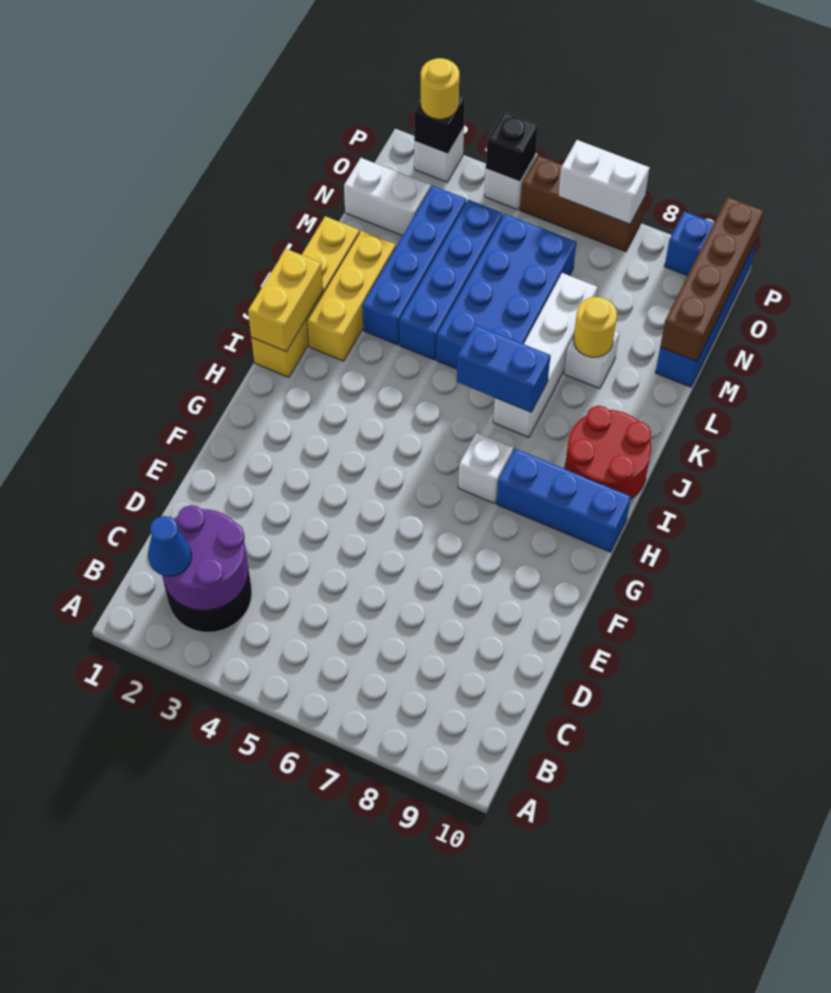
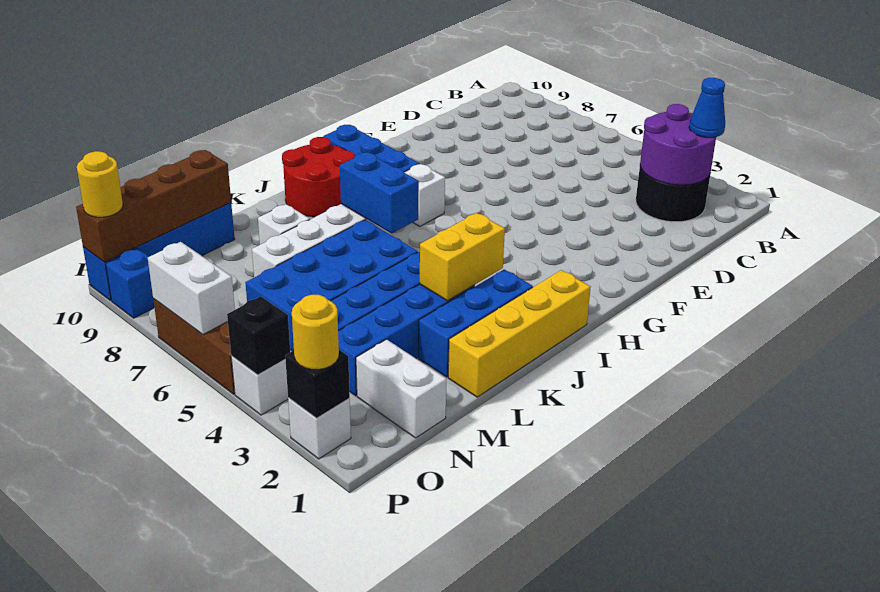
yellow brick I1:J1 level 2 -> yellow brick J3:K3 level 2
yellow brick J2:L2 level 1 -> blue brick J2:L2 level 1
yellow round brick L8 level 2 -> yellow round brick P10 level 3

